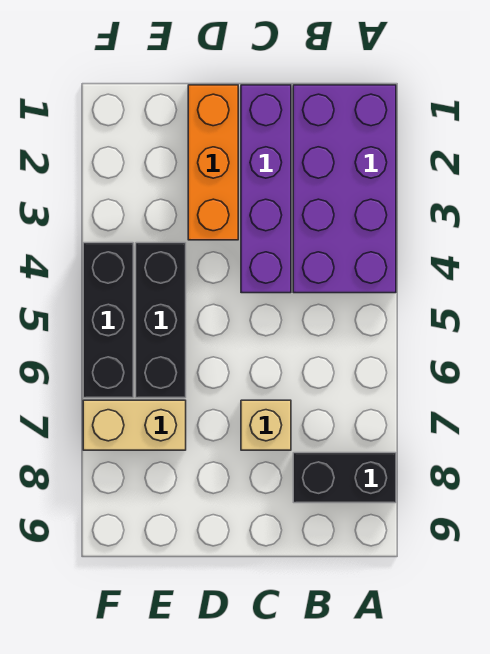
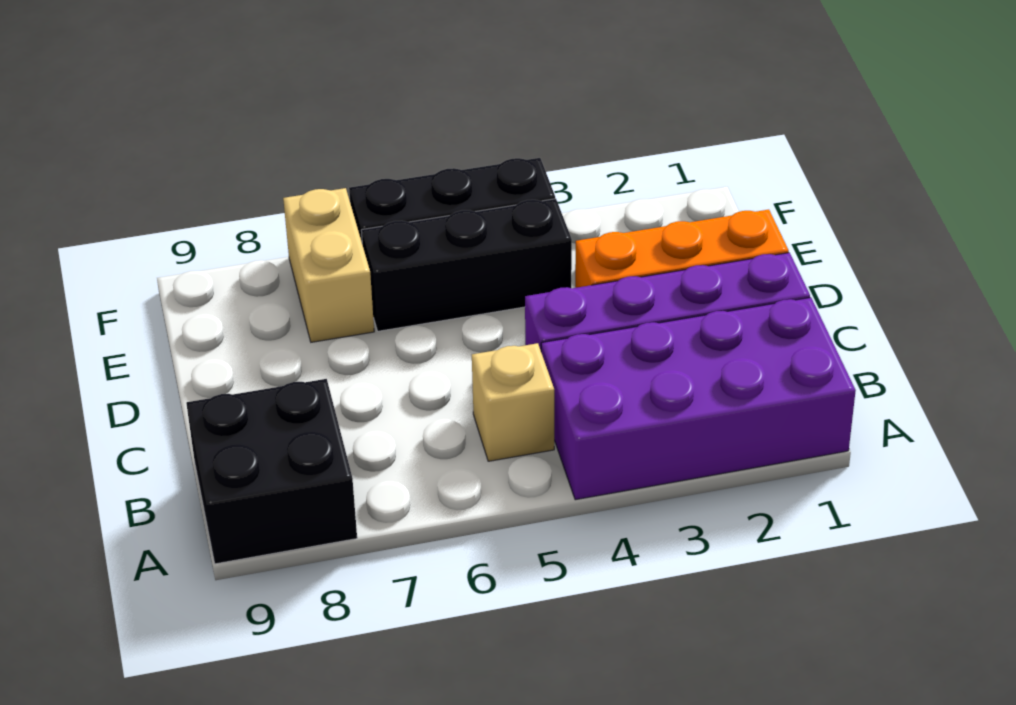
black brick A8:B8 level 1 -> black brick A8:B9 level 1
tan brick C7 level 1 -> tan brick B5 level 1

